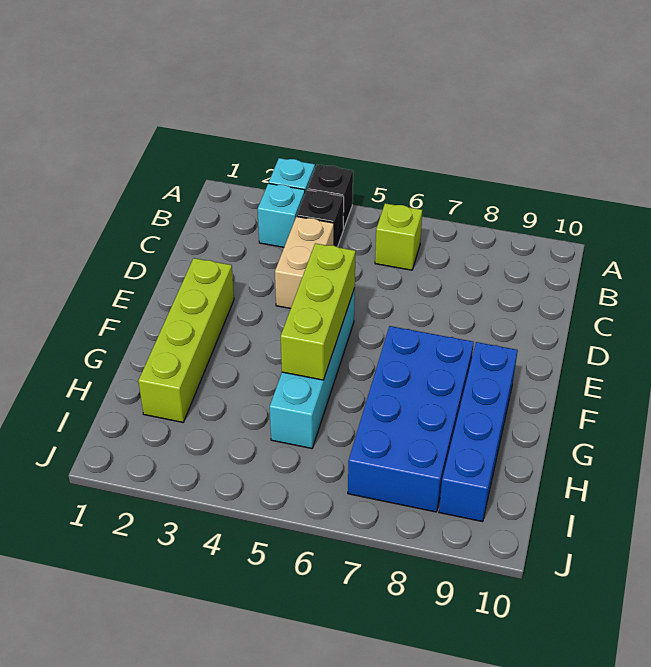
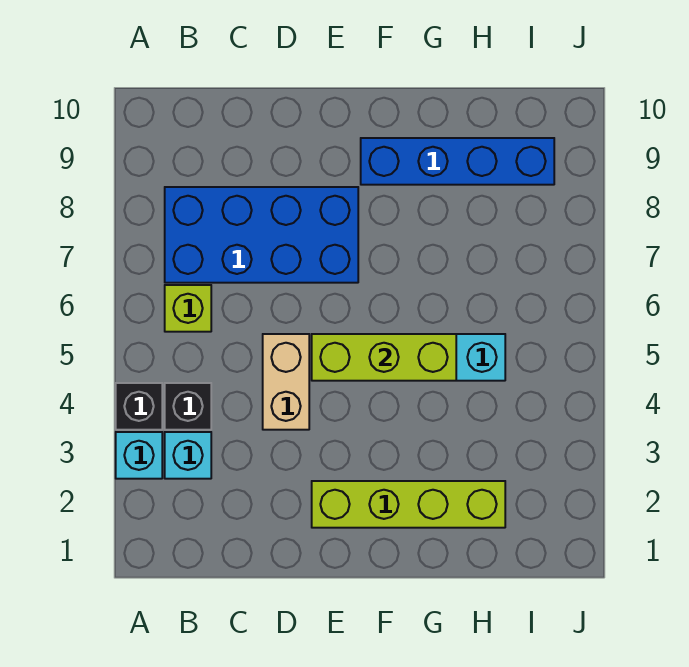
tan brick C4:D4 level 1 -> tan brick D4:D5 level 1
blue brick F7:I8 level 1 -> blue brick B7:E8 level 1

